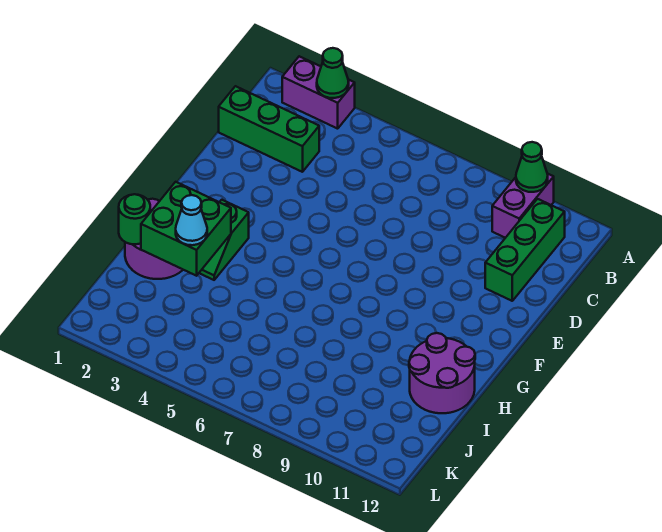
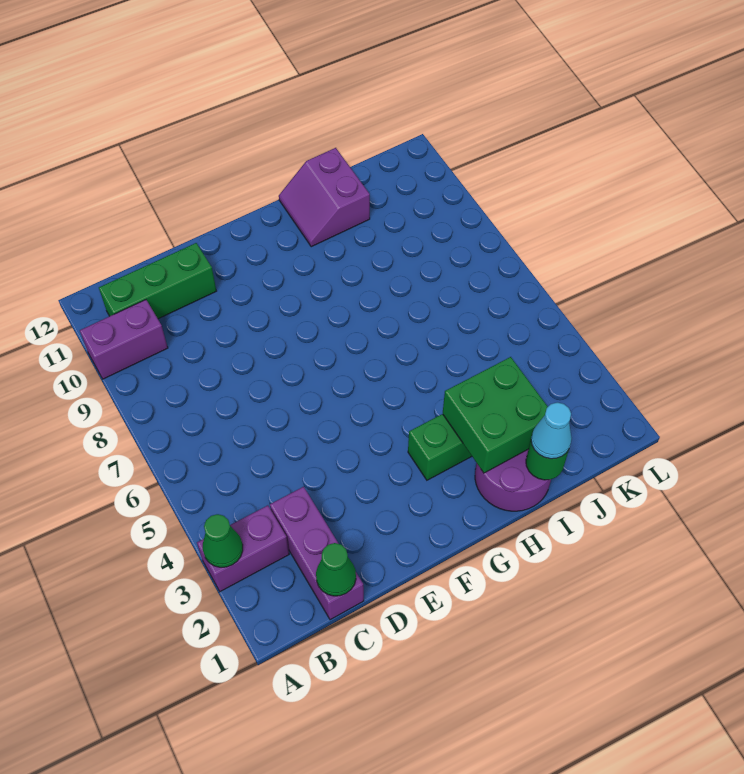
purple brick A2:A3 level 1 -> purple brick A3:B3 level 1
green cone A10 level 2 -> green cone C1 level 2
green brick C1:C3 level 1 -> purple brick C1:C3 level 1
purple round brick H11:I12 level 1 -> purple slope H11:I12 level 1 top I
cyan cone I3 level 3 -> cyan cone I1 level 3

